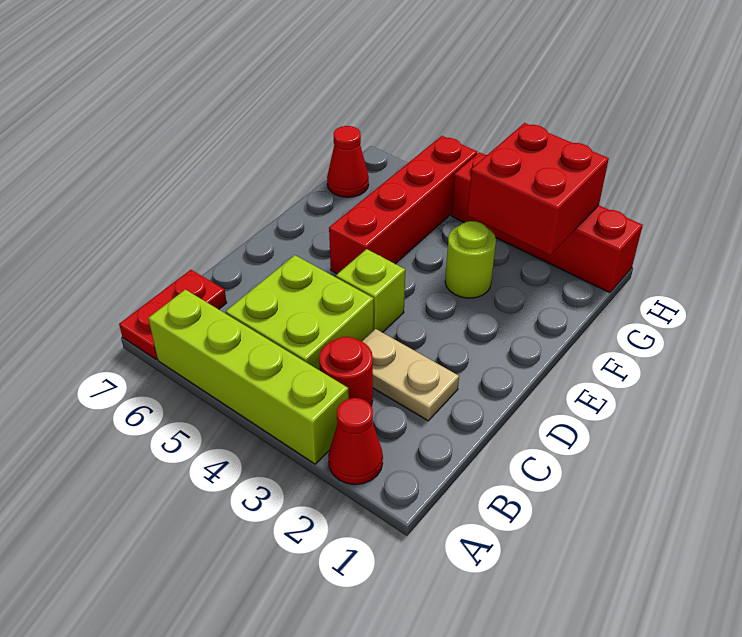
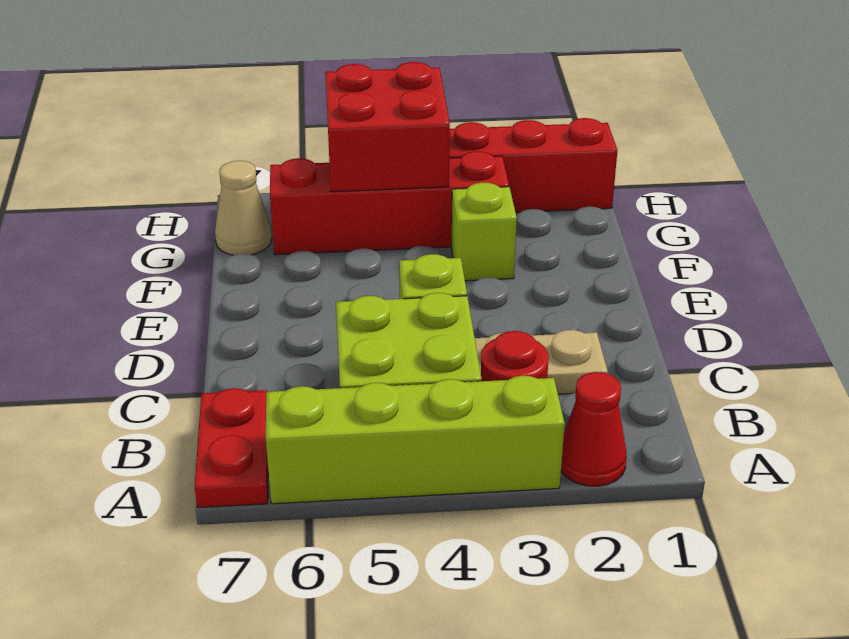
red brick E5:H5 level 1 -> red brick G3:G6 level 1
lime round brick F3 level 1 -> lime brick F3 level 1
red brick G2:H3 level 2 -> red brick G4:H5 level 2
red cone G7 level 1 -> tan cone G7 level 1

